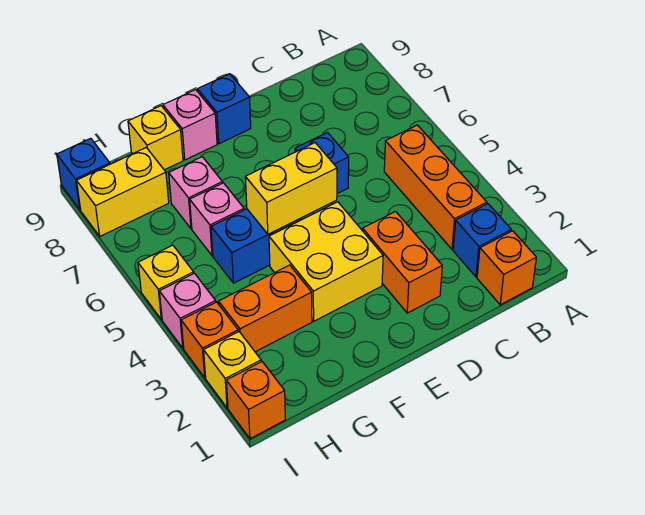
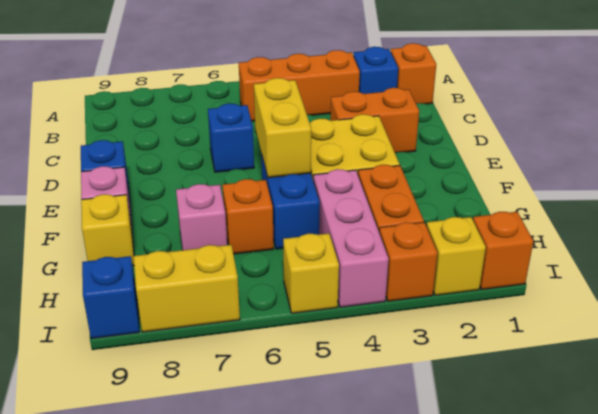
pink brick G6 level 1 -> orange brick G6 level 1
yellow brick H8:I8 level 1 -> yellow brick I7:I8 level 1
pink brick I4 level 1 -> pink brick G4:I4 level 1

